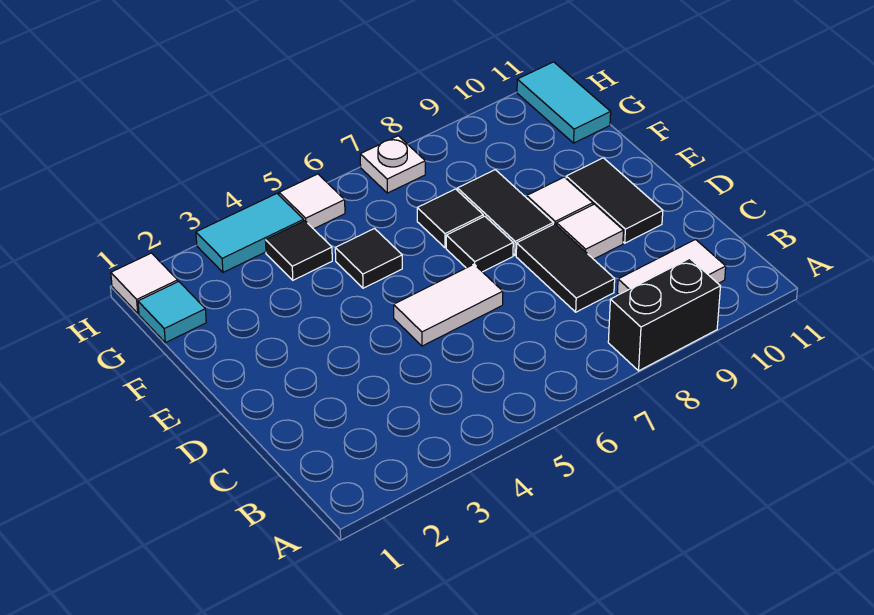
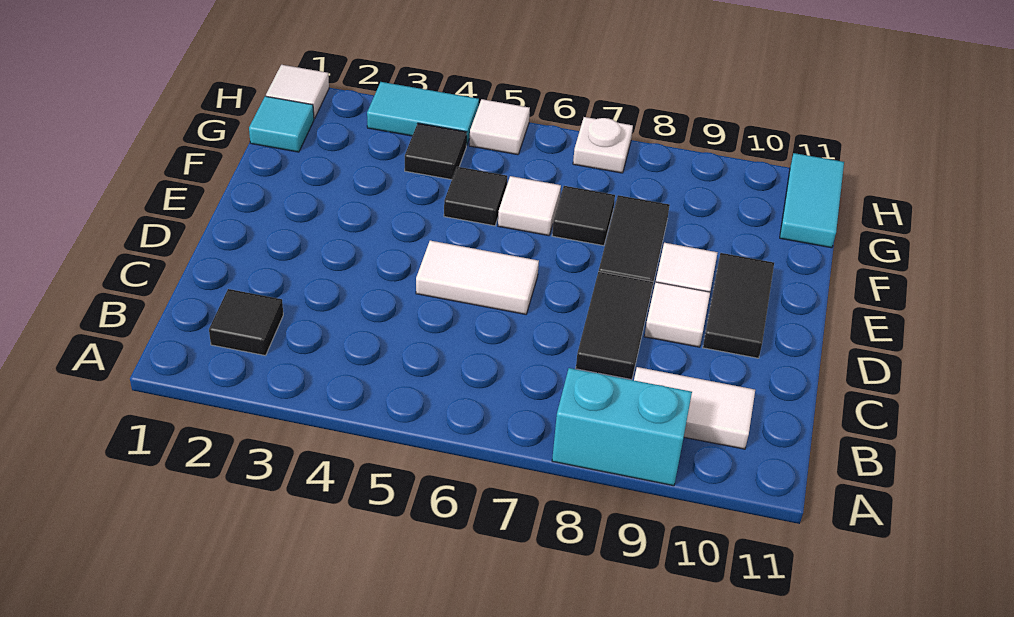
black brick A8:A9 level 1 -> cyan brick A8:A9 level 1
black tile E7 level 1 -> black tile B2 level 1
none -> white tile F6 level 1

